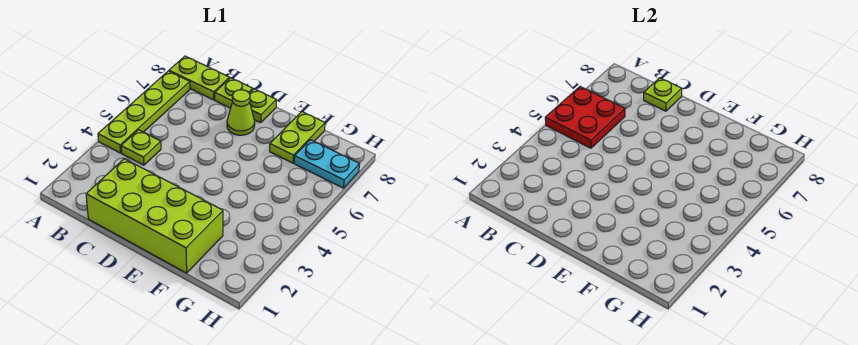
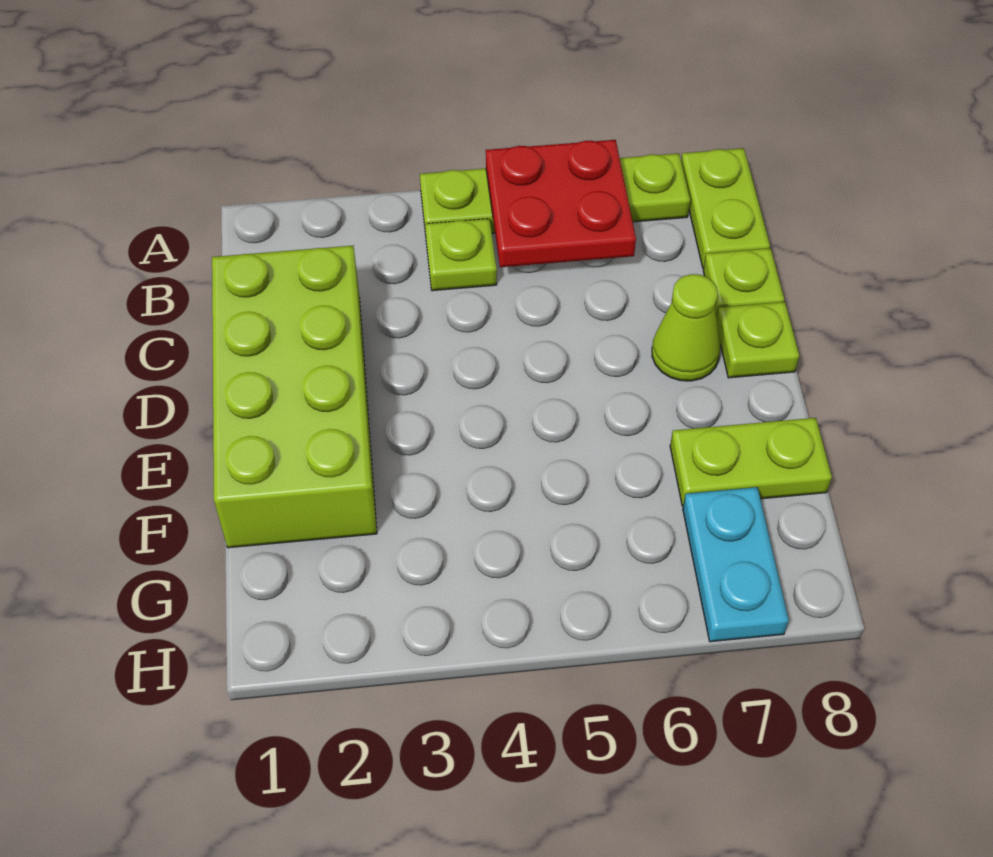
lime plate C8 level 2 -> none

